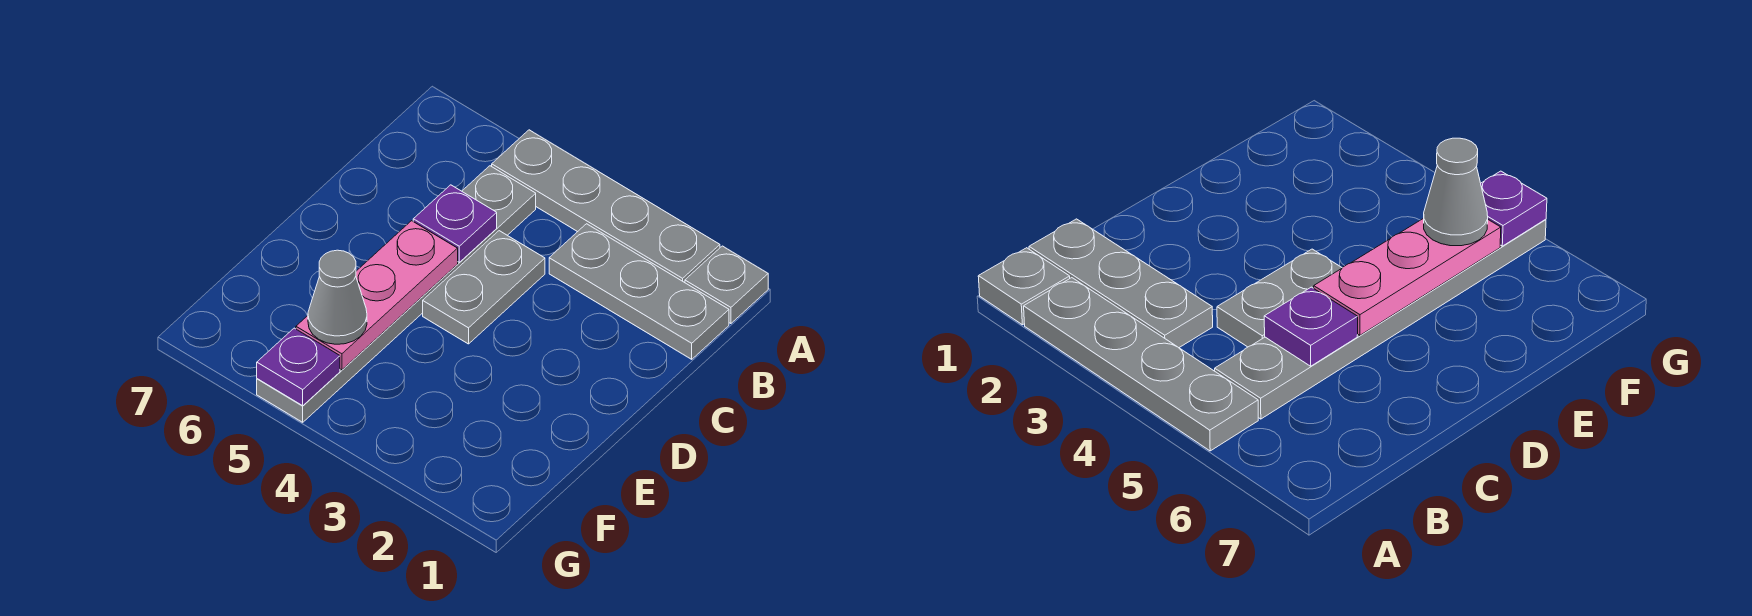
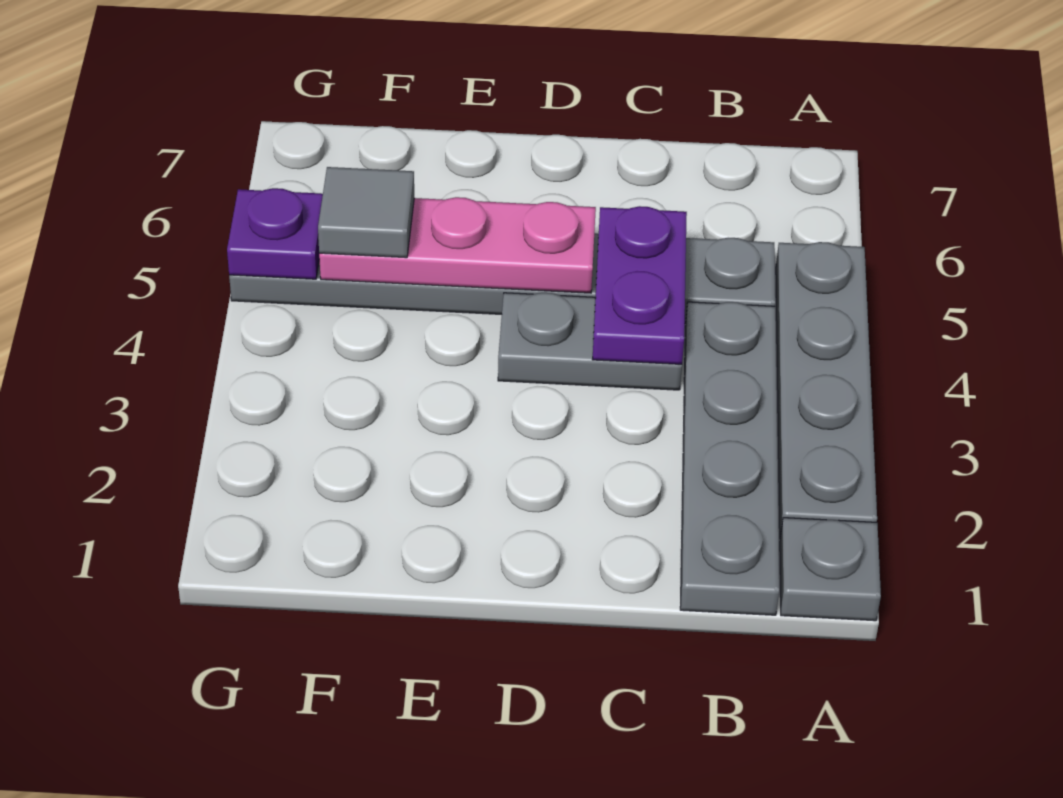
grey plate B1:B3 level 1 -> grey plate B1:B4 level 1
purple plate C5 level 2 -> purple plate C4:C5 level 2
grey cone F5 level 3 -> grey tile F5 level 3

